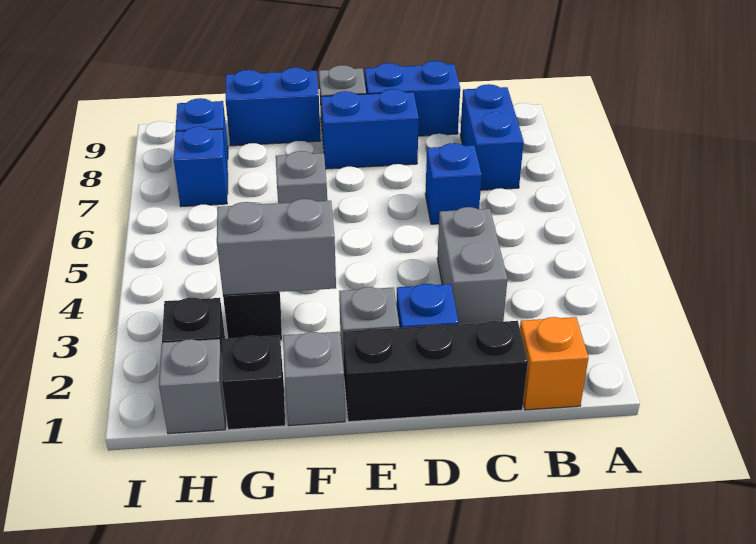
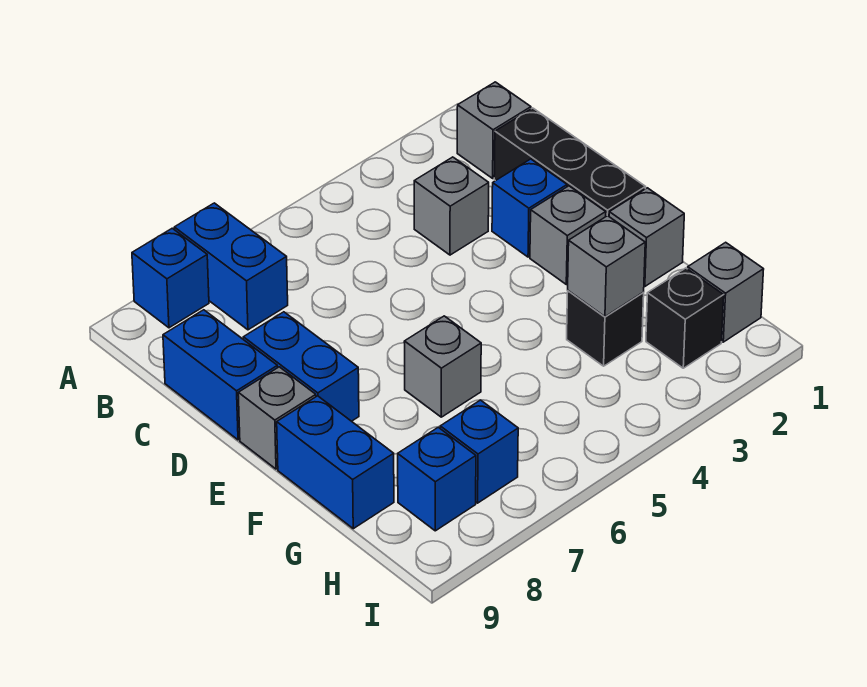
orange brick B1 level 1 -> grey brick B1 level 1
blue brick B7:B8 level 1 -> blue brick A7:B7 level 1
grey brick C3:C4 level 1 -> grey brick C3 level 1
blue brick C6 level 1 -> blue brick A8 level 1
grey brick F3:G3 level 2 -> grey brick G3 level 2
black brick G1 level 1 -> none

